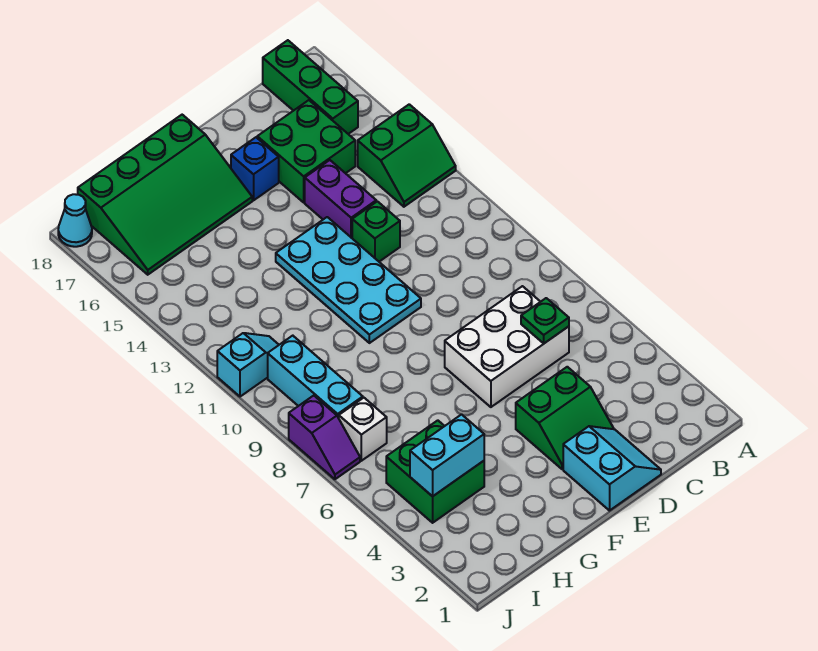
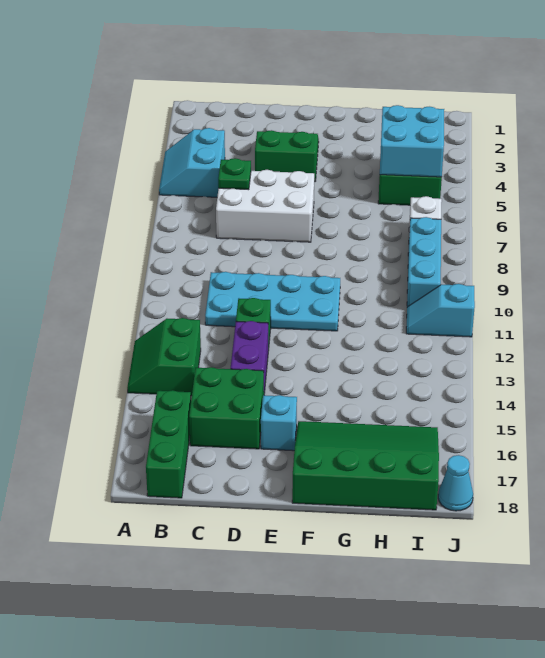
green slope A13:B14 level 1 top 14 -> green slope A13:B14 level 1 top B
cyan slope D1:E2 level 1 top E -> cyan slope A4:B5 level 1 top B
cyan plate E10:F13 level 1 -> cyan plate C10:F11 level 1
blue brick E16 level 1 -> cyan brick E16 level 1
cyan brick H4:I4 level 2 -> cyan brick H4:I5 level 2
purple slope J7:J8 level 1 top 8 -> none

